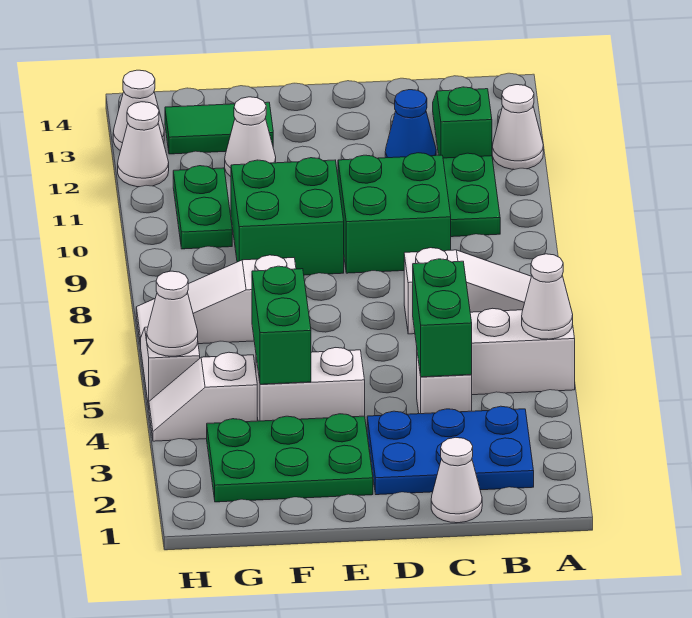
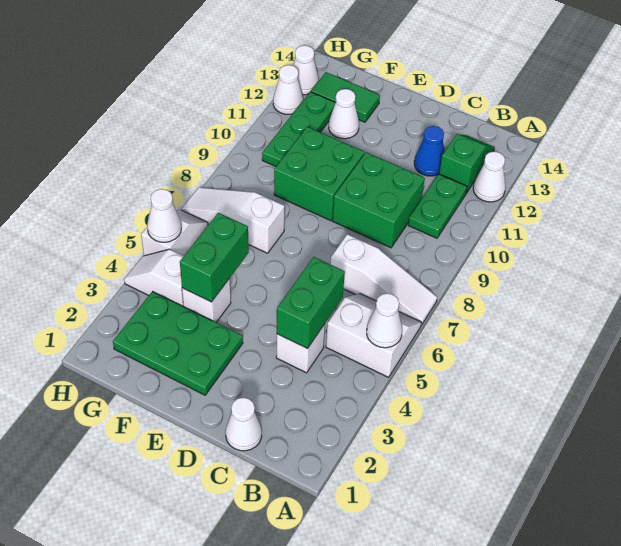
blue plate B2:D3 level 1 -> none
white brick E4:F4 level 1 -> white brick F4 level 1
green plate G10:G11 level 1 -> green plate G10:G12 level 1

